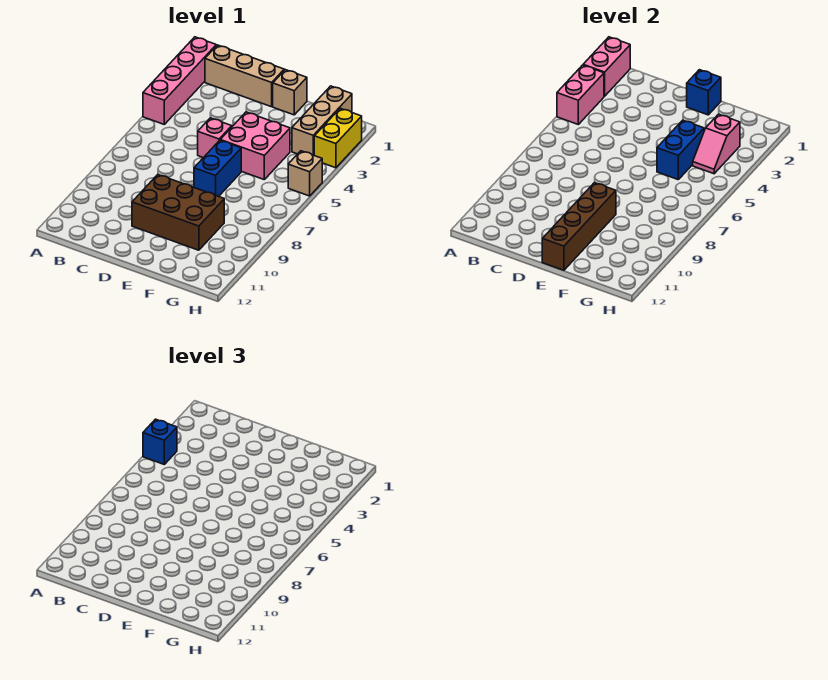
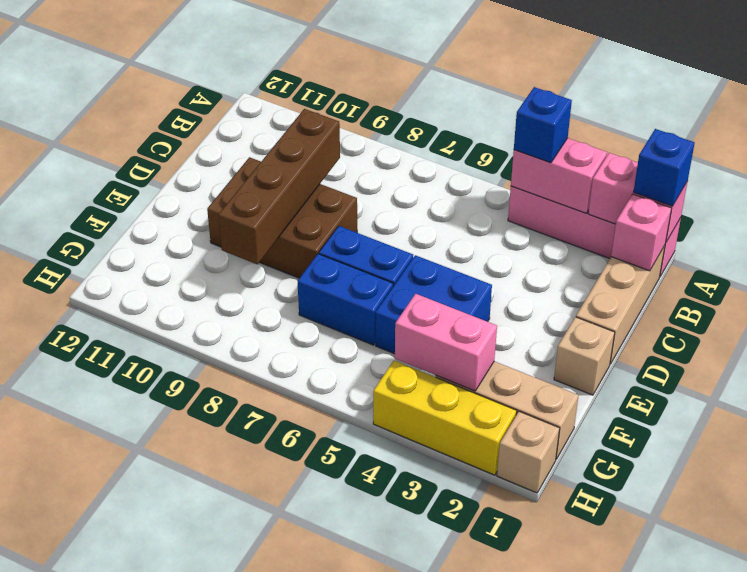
pink brick D5 level 1 -> pink brick B1 level 2
brown brick D9:F10 level 1 -> brown brick D8:E10 level 1
blue brick E1 level 2 -> blue brick A1 level 3
pink brick E4:F5 level 1 -> blue brick E4:F5 level 1
brown brick E9:E12 level 2 -> brown brick C9:F9 level 2
blue brick F4:F5 level 2 -> blue brick F6:F7 level 1
pink slope G3:G4 level 2 top 3 -> pink brick G3:G4 level 2
yellow brick H2:H3 level 1 -> yellow brick H2:H4 level 1
tan brick H5 level 1 -> tan brick H1 level 1

